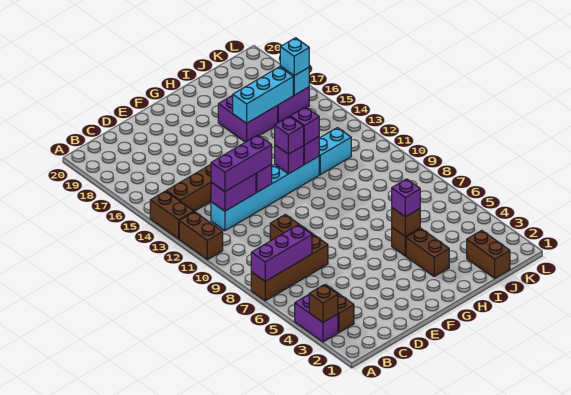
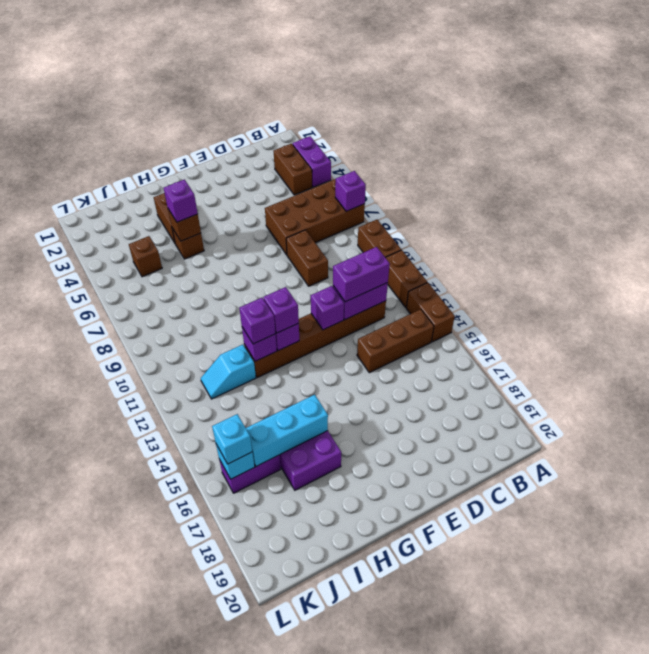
brown brick A3 level 2 -> brown brick J5 level 1
brown brick A7:D7 level 1 -> brown brick A6:D7 level 1
purple brick A7:C7 level 2 -> purple brick A7 level 2
cyan brick C12:H12 level 1 -> brown brick C12:H12 level 1
purple brick C12:E12 level 3 -> purple brick C12:D12 level 3
cyan brick I12:J12 level 1 -> cyan slope I12:J12 level 1 top I
brown brick J1:J2 level 1 -> brown brick A9:A10 level 1

